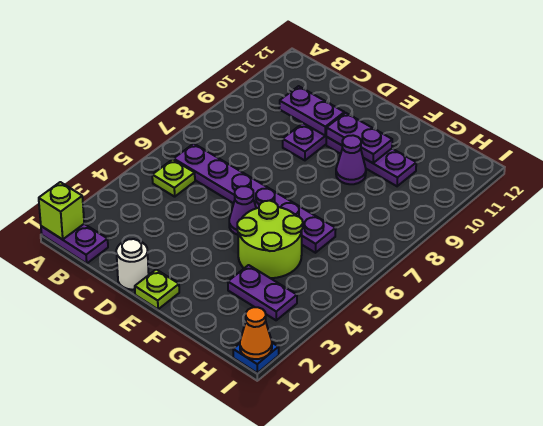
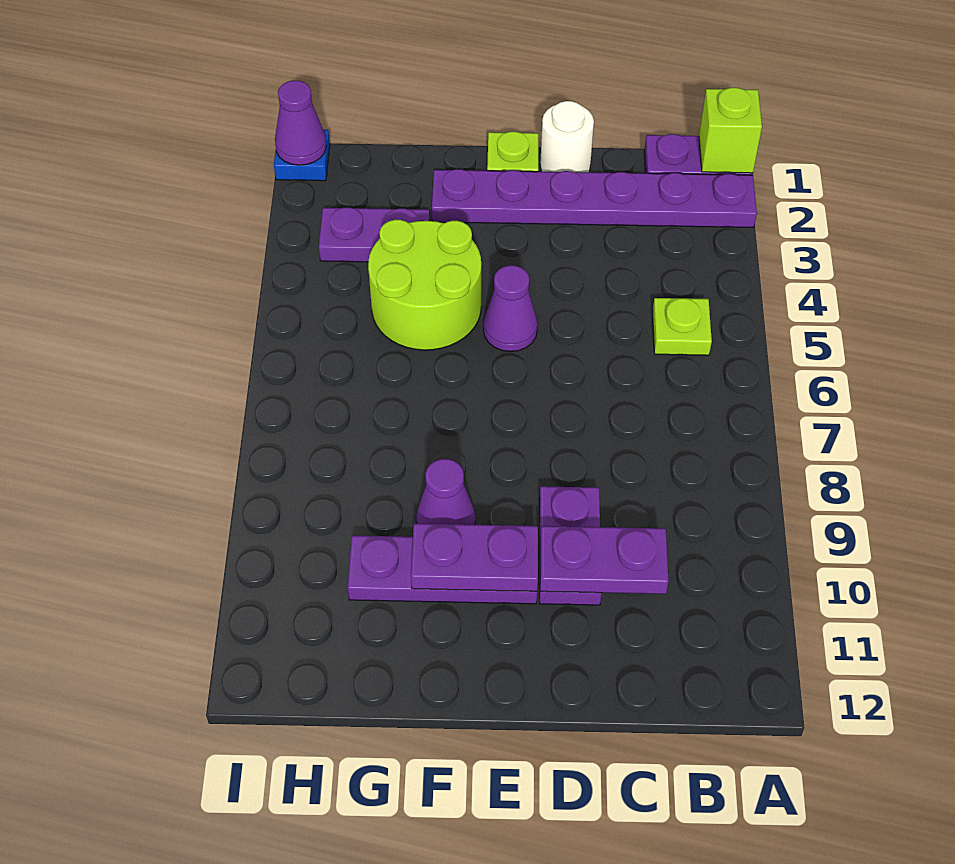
purple plate B6:G6 level 1 -> purple plate A2:F2 level 1
orange cone I1 level 2 -> purple cone I1 level 2

